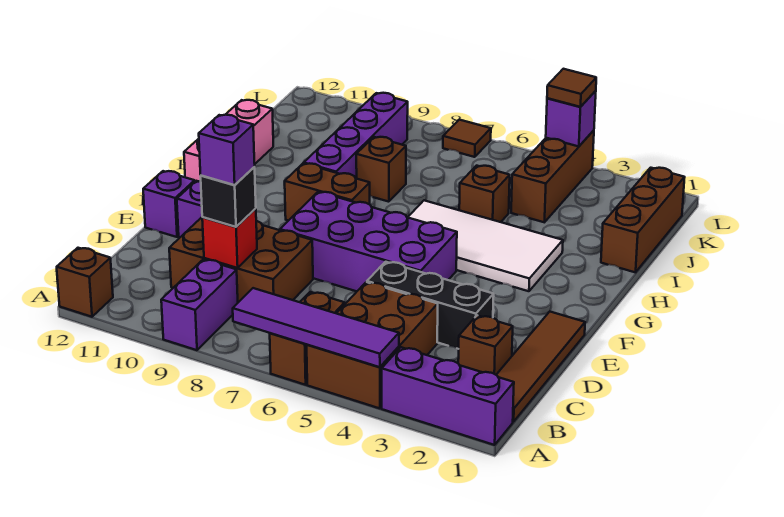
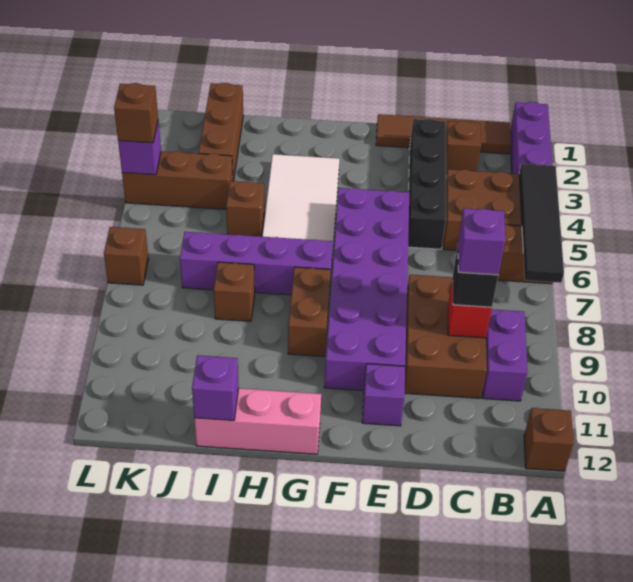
purple tile A4:A7 level 2 -> black tile A4:A7 level 2
purple brick A9:B9 level 1 -> purple brick B9:B10 level 1
black brick D3:D5 level 1 -> black brick D2:D5 level 1
purple brick E5:F8 level 1 -> purple brick E5:F10 level 1
purple brick E12 level 1 -> purple brick I12 level 2
purple brick H9:K9 level 1 -> purple brick G7:J7 level 1
brown brick I1:K1 level 1 -> brown brick J1:J3 level 1
brown tile L4 level 3 -> brown brick L4 level 3
brown tile L7 level 1 -> brown brick L7 level 1

